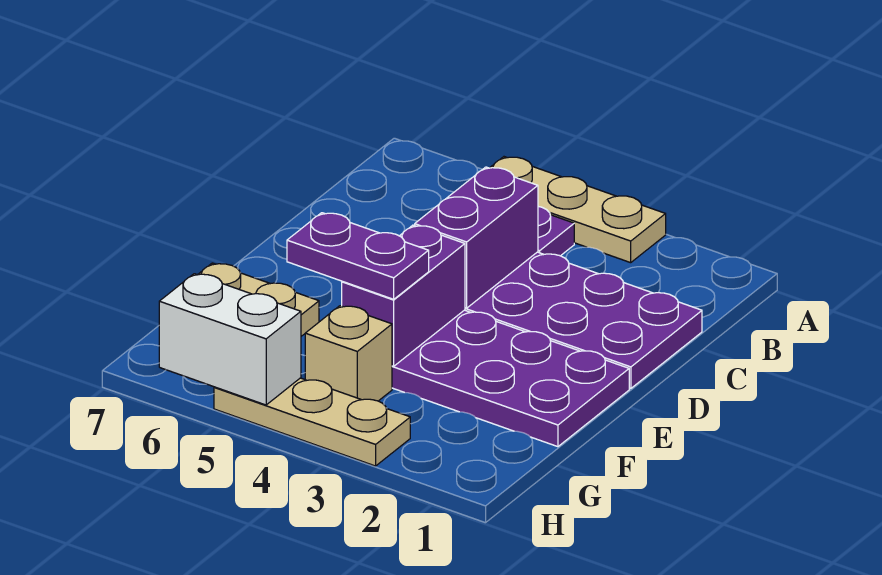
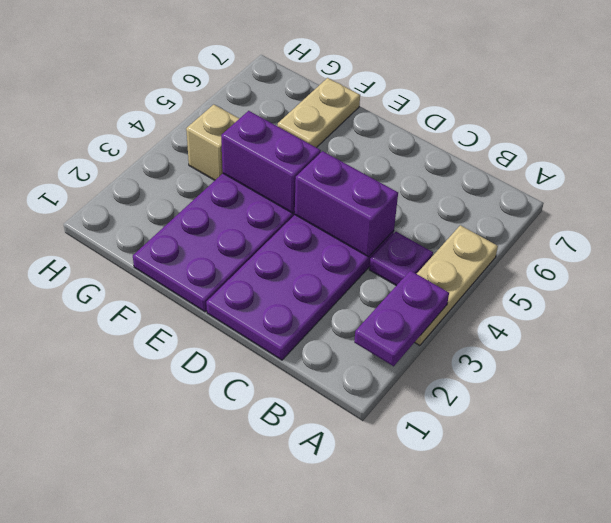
purple plate F4:F5 level 3 -> purple plate A2:A3 level 2
tan plate H3:H5 level 1 -> none
white brick H5:H6 level 2 -> none

